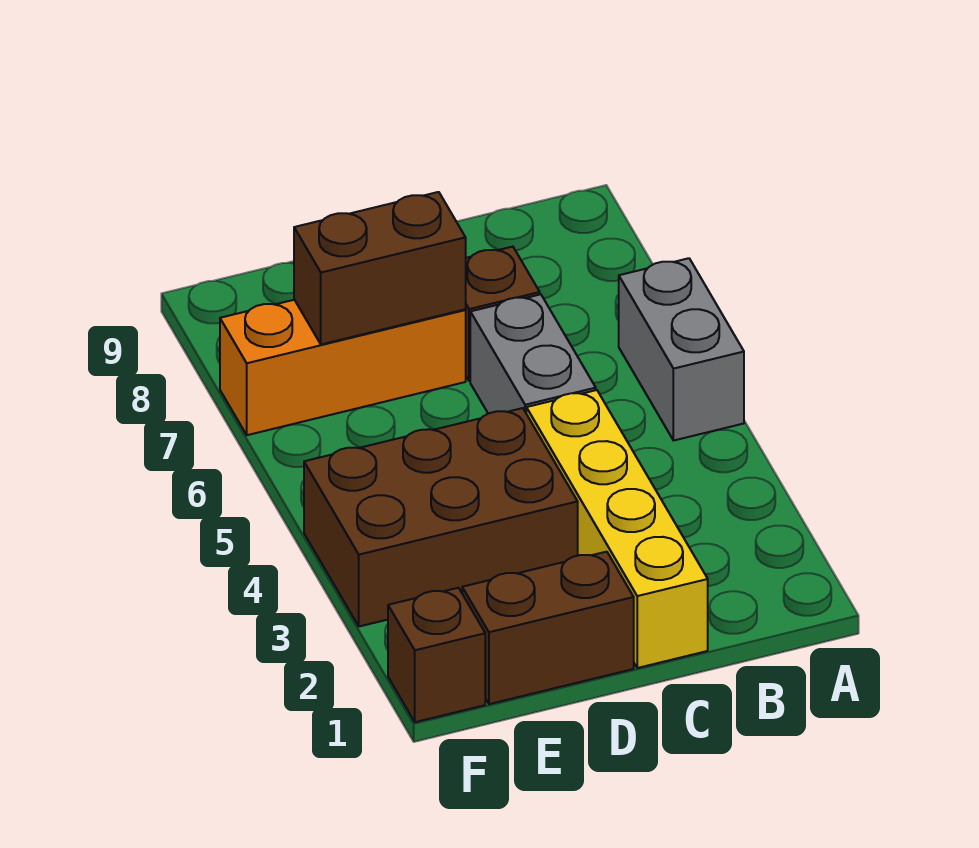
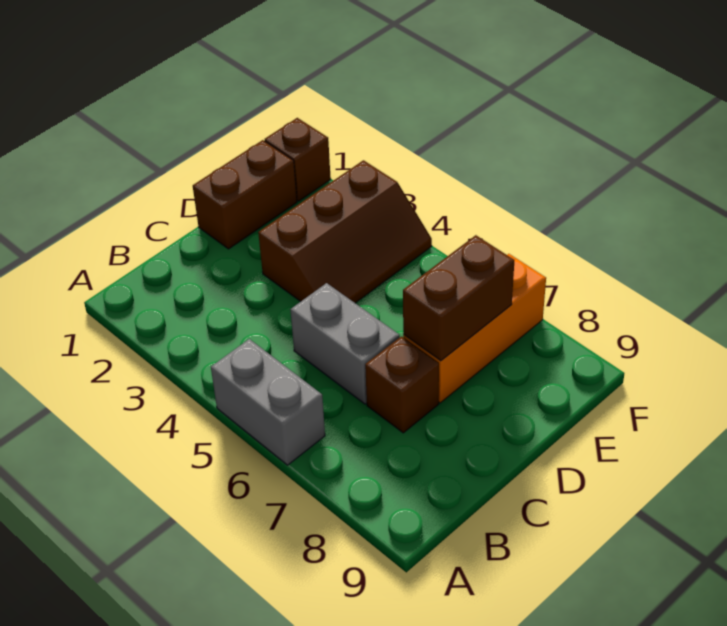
yellow brick C1:C4 level 1 -> none
brown brick D3:F4 level 1 -> brown slope D3:F4 level 1 top 3

